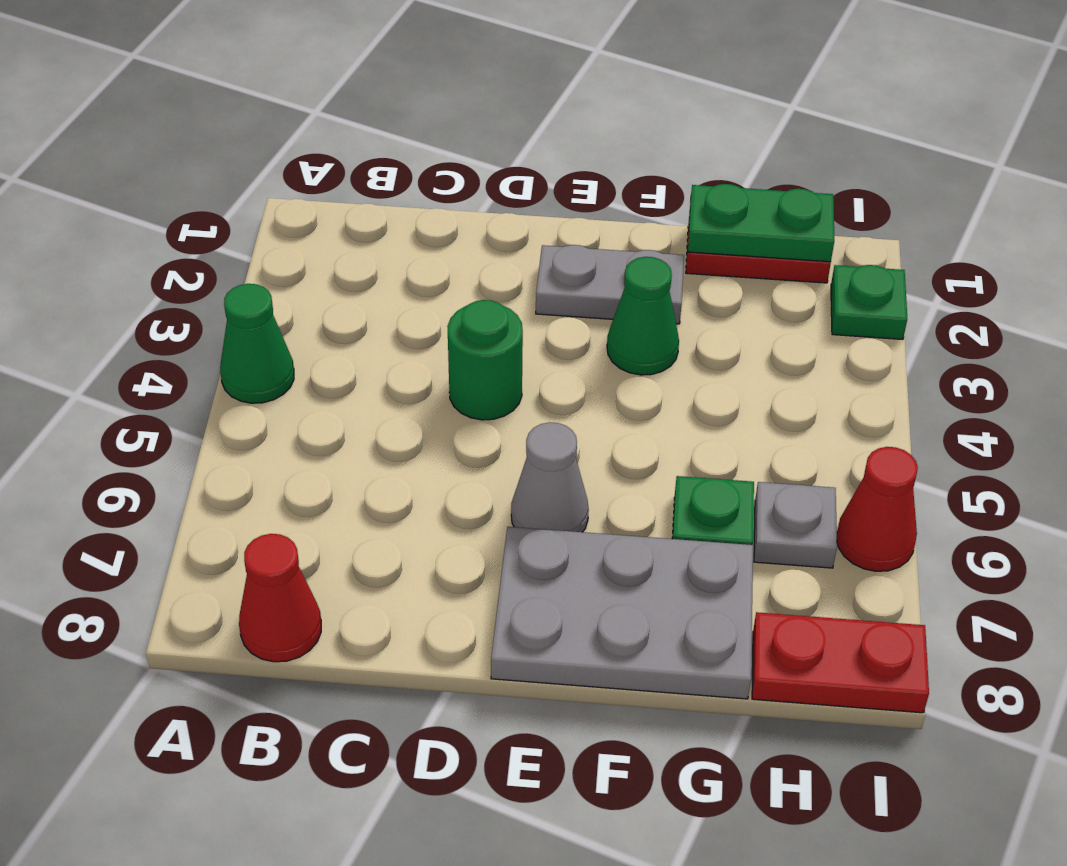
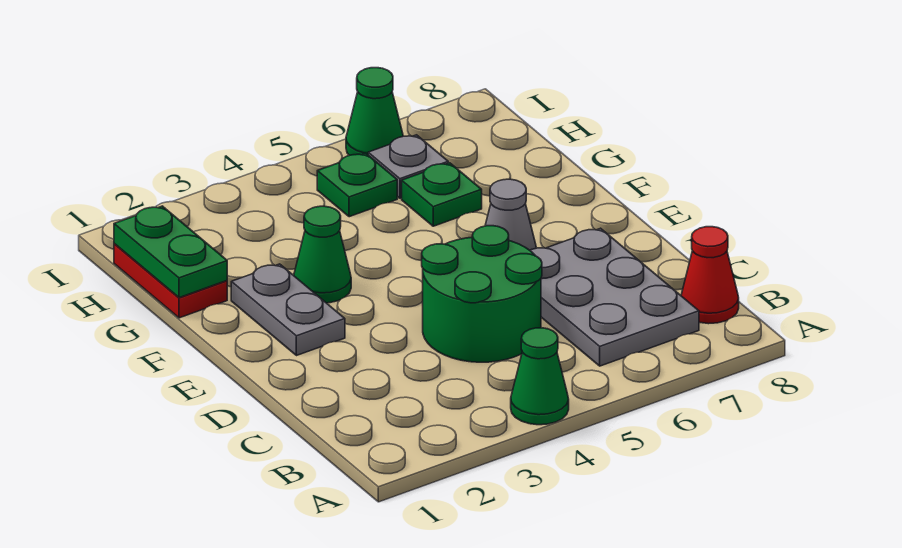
green round brick D4 level 1 -> green round brick C4:D5 level 1
grey plate E7:G8 level 1 -> grey plate B6:D7 level 1
red plate H8:I8 level 1 -> none
green plate I2 level 1 -> green plate H5 level 1
red cone I6 level 1 -> green cone I6 level 1

